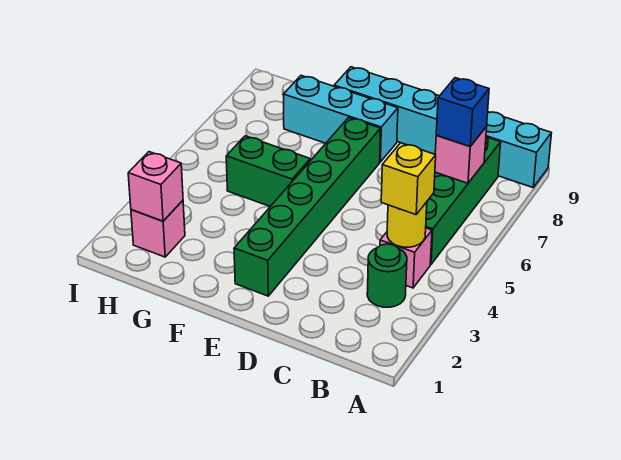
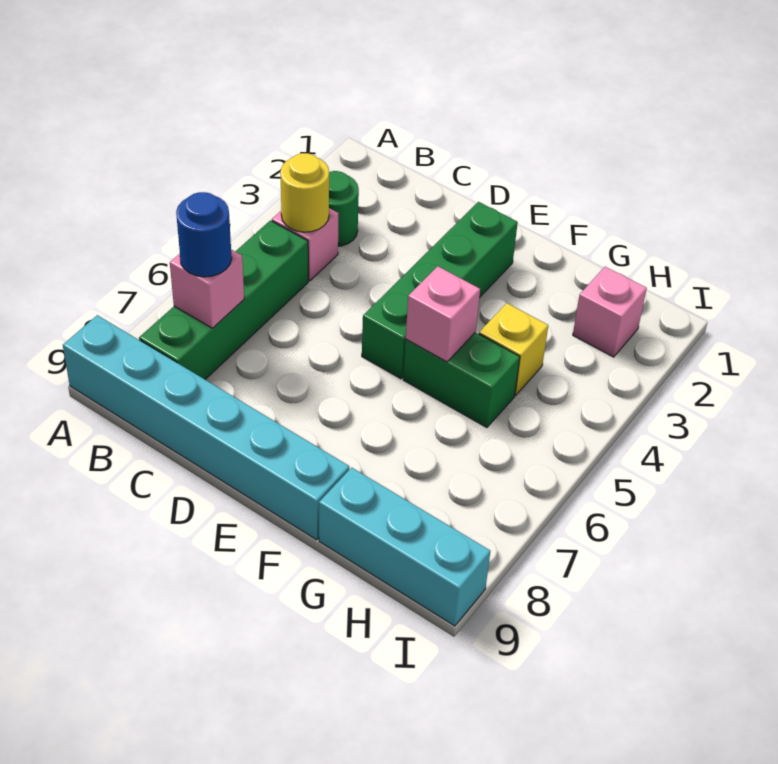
yellow brick B4 level 3 -> yellow brick G4 level 1
blue brick B7 level 3 -> blue round brick B7 level 3
green brick E2:E7 level 1 -> green brick E2:E5 level 1
cyan brick E8:G8 level 1 -> cyan brick G9:I9 level 1
pink brick H2 level 2 -> pink brick F5 level 2

